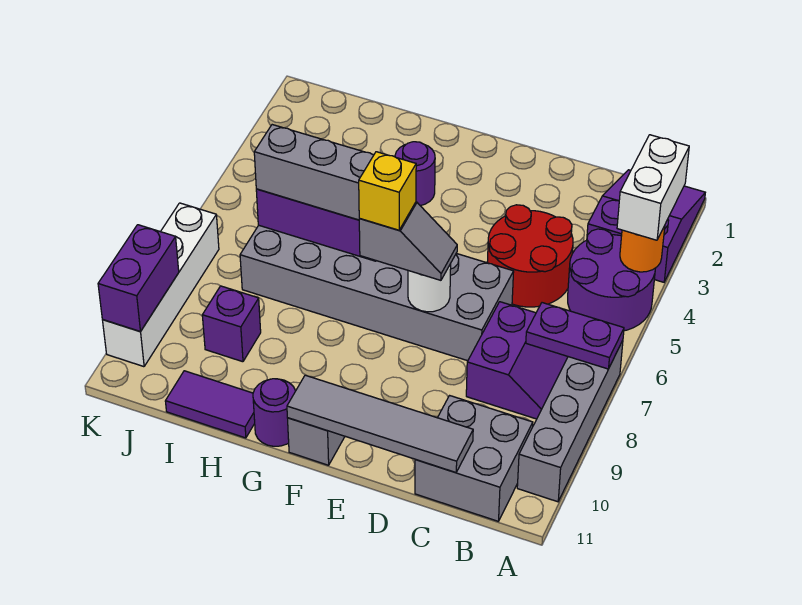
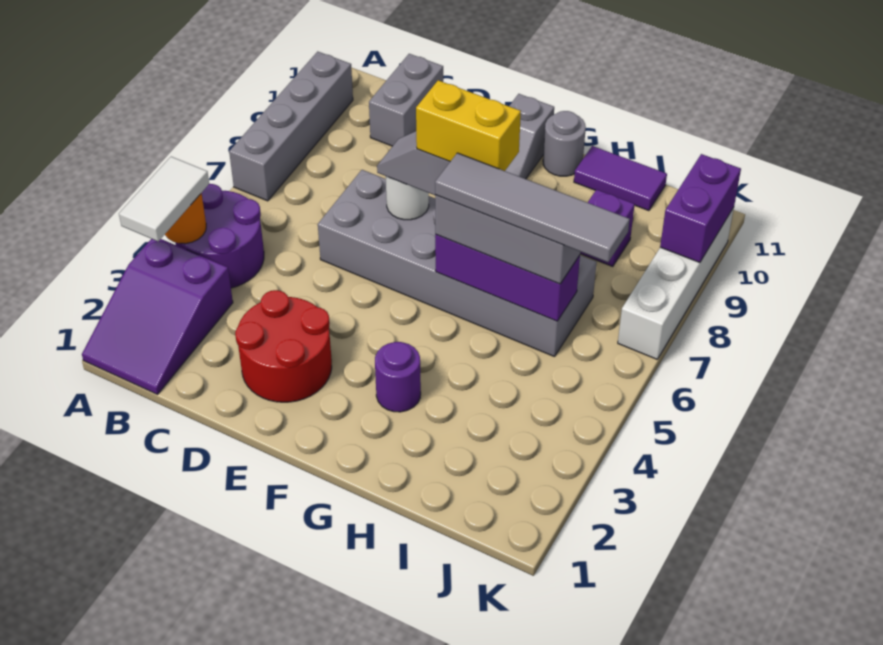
white brick A3:A4 level 3 -> white tile A3:A4 level 3
purple plate A7:B7 level 2 -> none
purple slope B7:C8 level 1 top C -> none
grey brick B10:C11 level 1 -> grey brick C10:C11 level 1
red round brick C4:D5 level 1 -> red round brick D2:E3 level 1
grey tile C11:F11 level 2 -> grey tile G6:J6 level 4
yellow brick F7 level 4 -> yellow brick F7:G7 level 4
purple round brick G11 level 1 -> grey round brick G11 level 1

